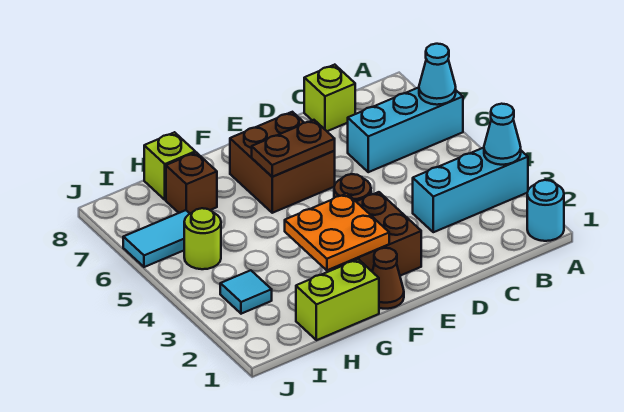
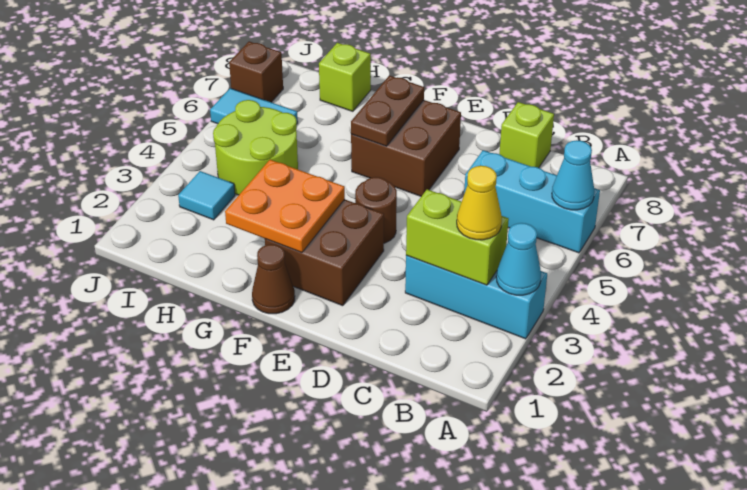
cyan round brick A1 level 1 -> none
none -> yellow cone B3 level 3
brown plate E6:F6 level 2 -> brown plate F6:F7 level 2
lime brick G1:H1 level 1 -> lime brick B3:C3 level 2
brown brick H7 level 1 -> brown brick J7 level 1
lime round brick I5 level 1 -> lime round brick H4:I5 level 1

